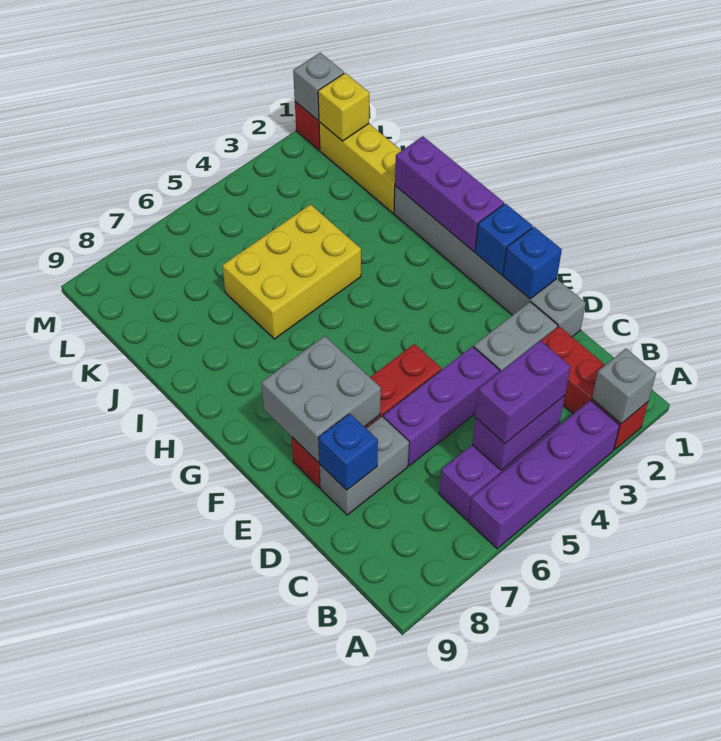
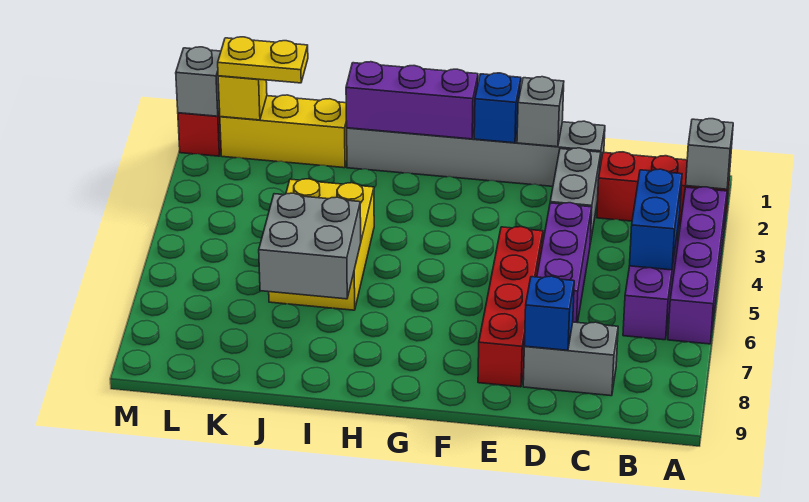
purple brick B4:B5 level 2 -> blue brick B4:B5 level 2
purple brick B4:B5 level 3 -> none
grey brick D7:D8 level 1 -> grey brick C8:D8 level 1
blue brick E1 level 2 -> grey brick E1 level 2
grey brick E7:F8 level 2 -> grey brick I6:J7 level 2
none -> yellow plate K1:L1 level 3

